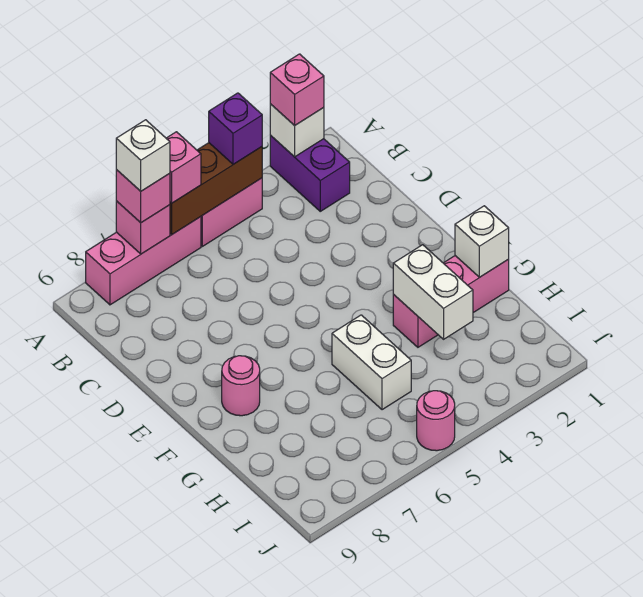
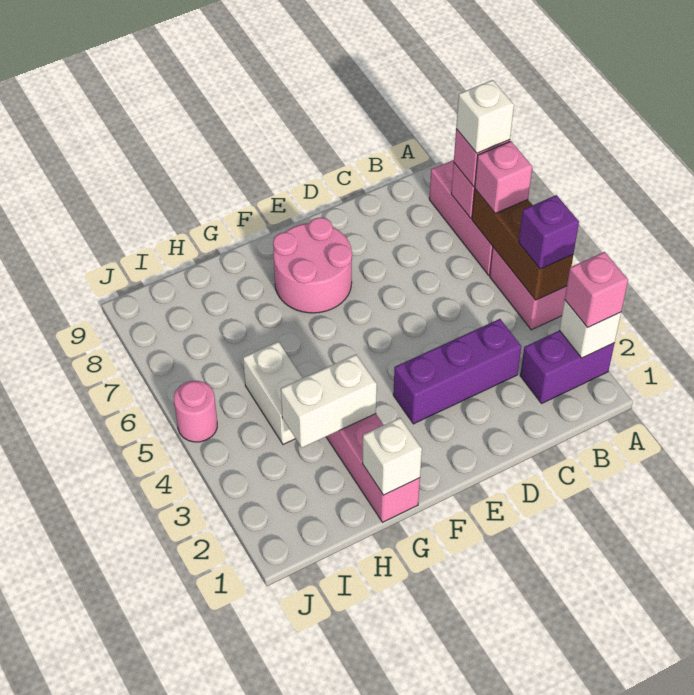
none -> purple brick C3:E3 level 1
pink round brick F8 level 1 -> pink round brick E7:F8 level 1
white brick G5:H5 level 1 -> white brick H4:H5 level 1

